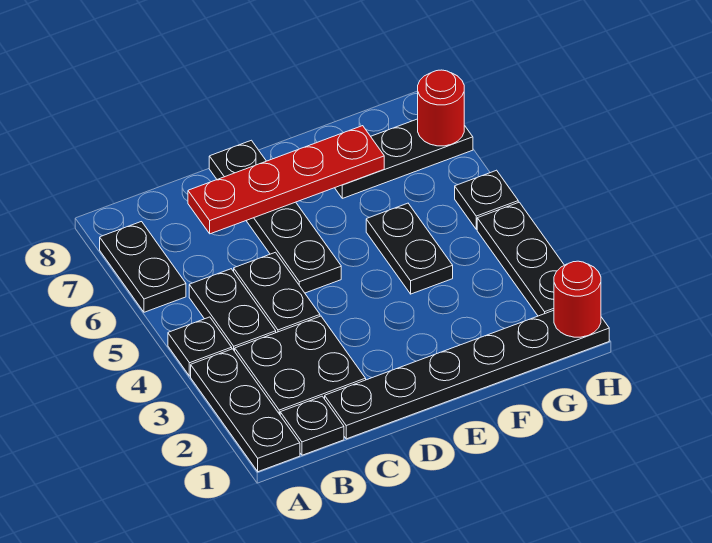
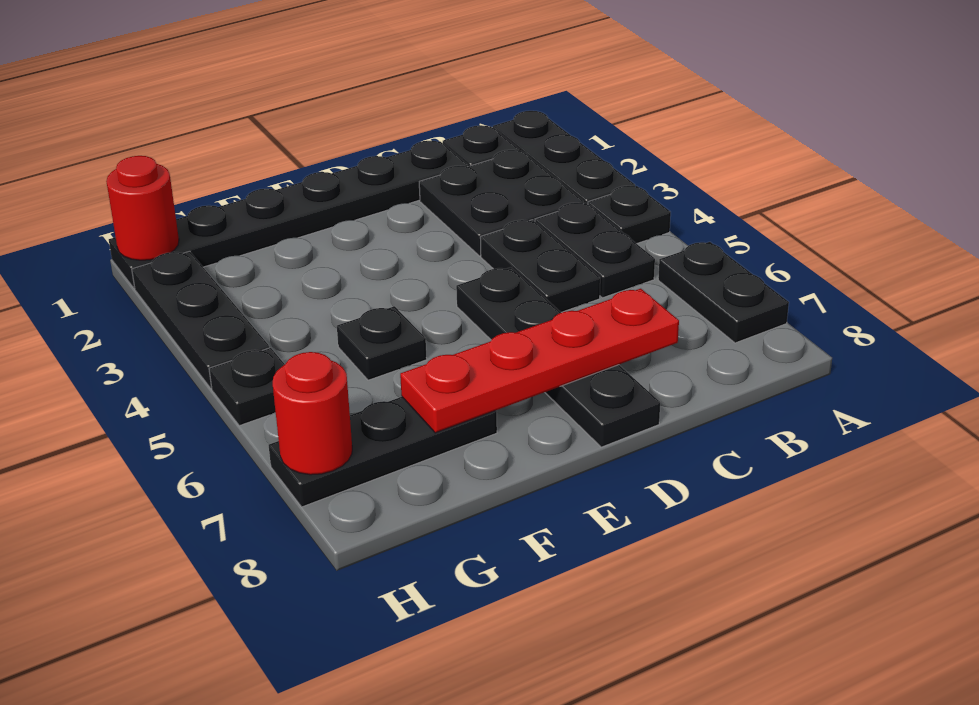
black plate F4:F5 level 1 -> black plate F5 level 1

